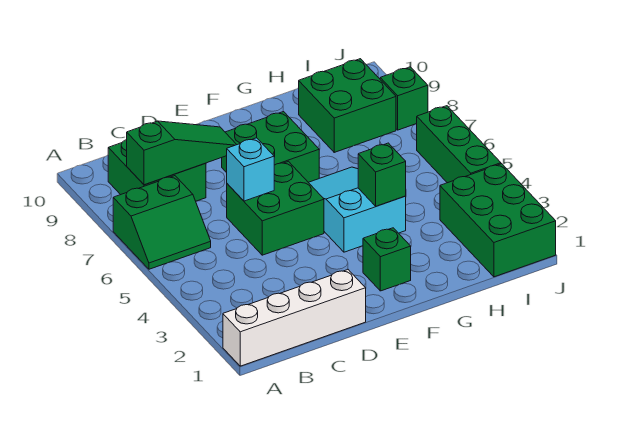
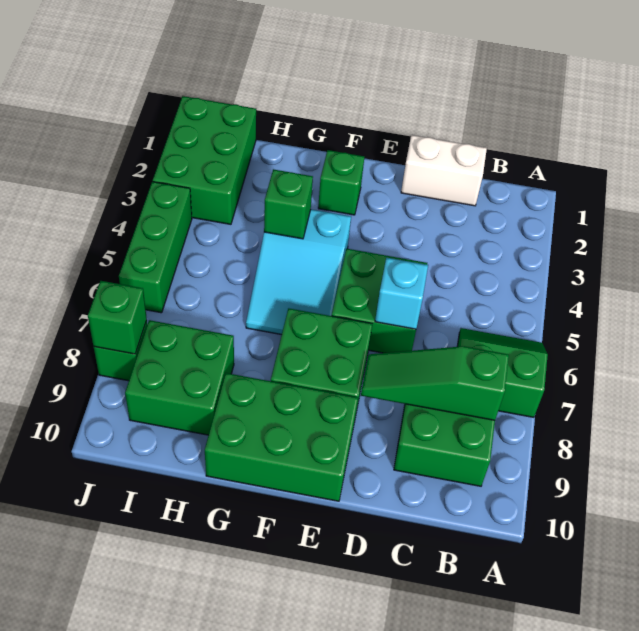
white brick A1:D1 level 1 -> white brick C1:D1 level 1
none -> green brick E9:G10 level 1
none -> green brick J8 level 2

